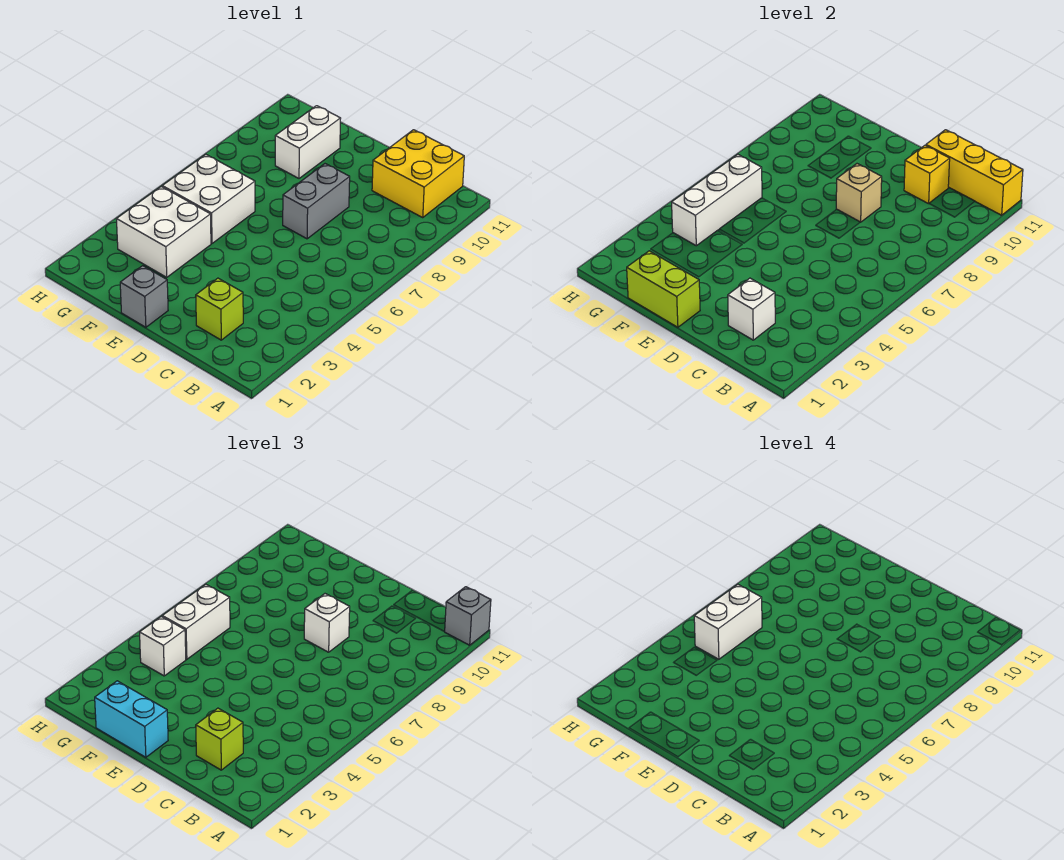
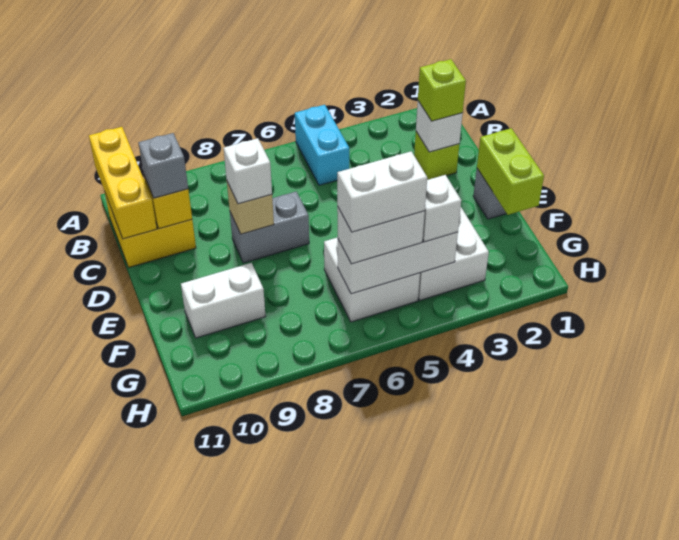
grey brick A11 level 3 -> grey brick C10 level 3
cyan brick E1:F1 level 3 -> cyan brick A5:B5 level 1

